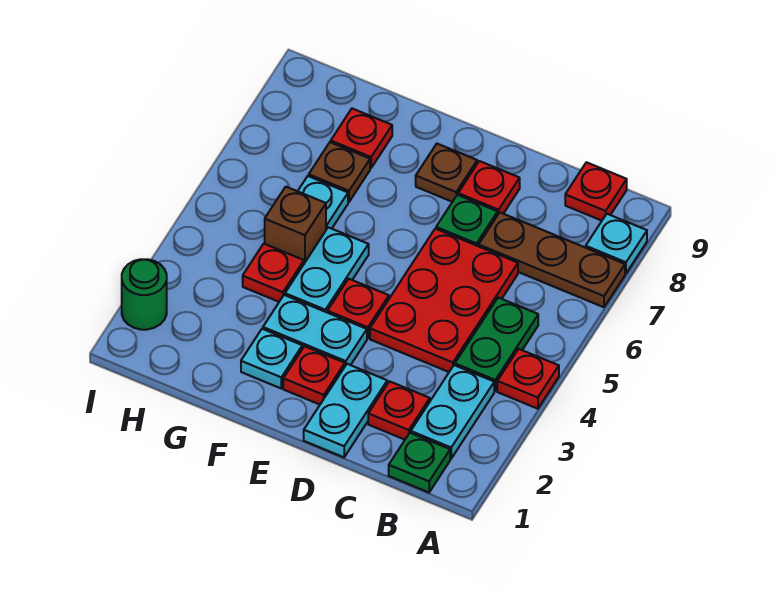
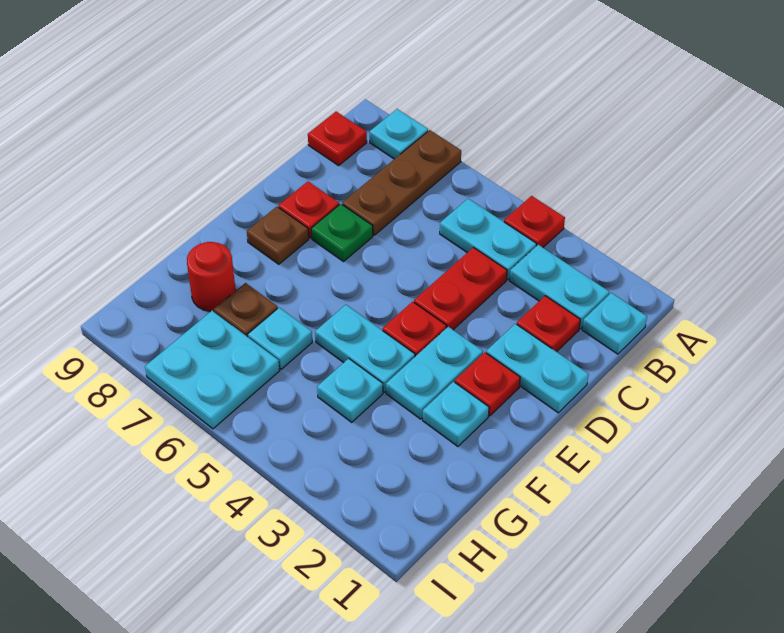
green plate B1 level 1 -> cyan plate B1 level 1
green plate B4:B5 level 1 -> cyan plate B4:B5 level 1
red plate C4:D6 level 1 -> red plate C4:D4 level 1
red plate G4 level 1 -> cyan plate G4 level 1
brown brick G5 level 1 -> none
red plate G8 level 1 -> red round brick G8 level 1
none -> cyan plate H6:I7 level 1
green round brick I2 level 1 -> none

